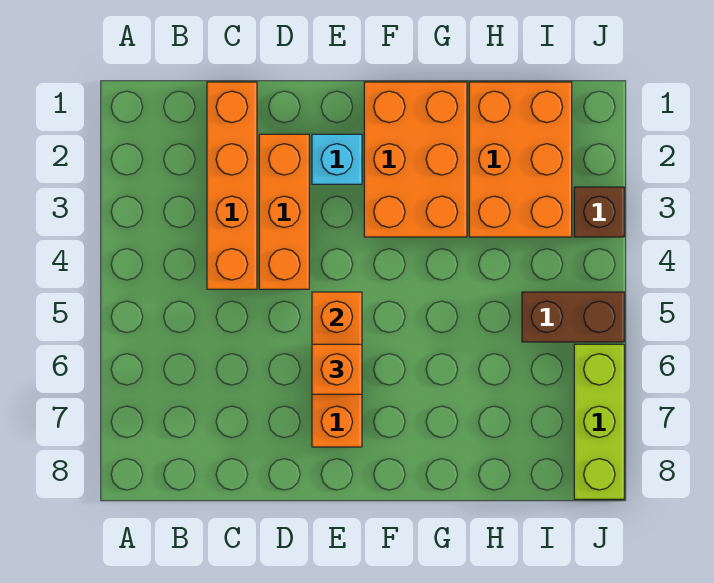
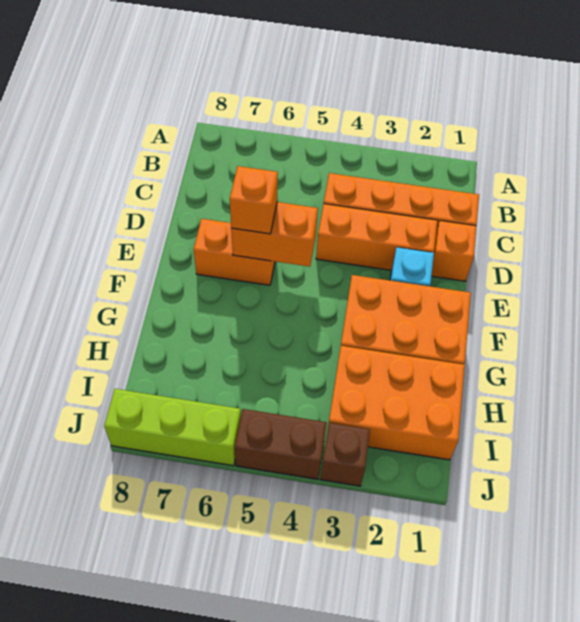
none -> orange brick D1 level 1
brown brick I5:J5 level 1 -> brown brick J4:J5 level 1

